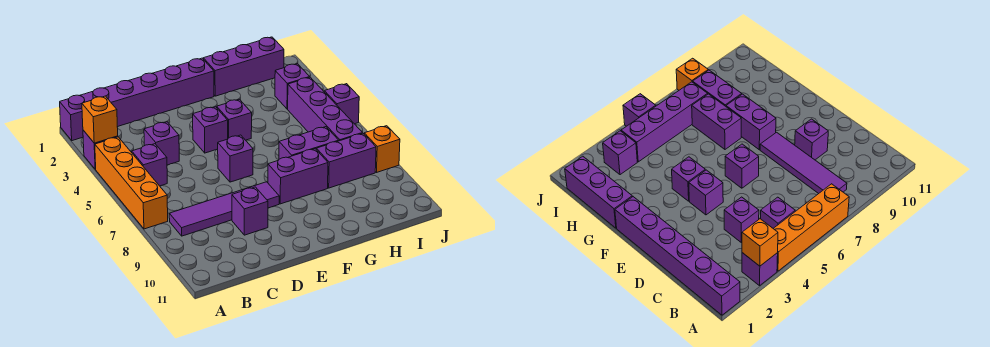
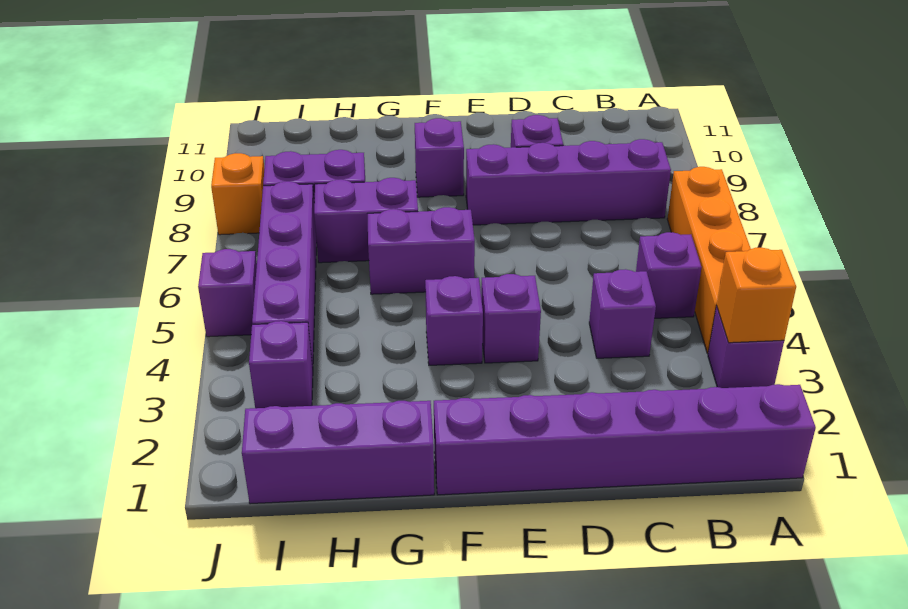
purple tile B8:E8 level 1 -> purple brick B8:E8 level 1
purple brick E6 level 1 -> purple brick F9 level 1
purple brick F8:G8 level 1 -> purple brick F6:G6 level 1

